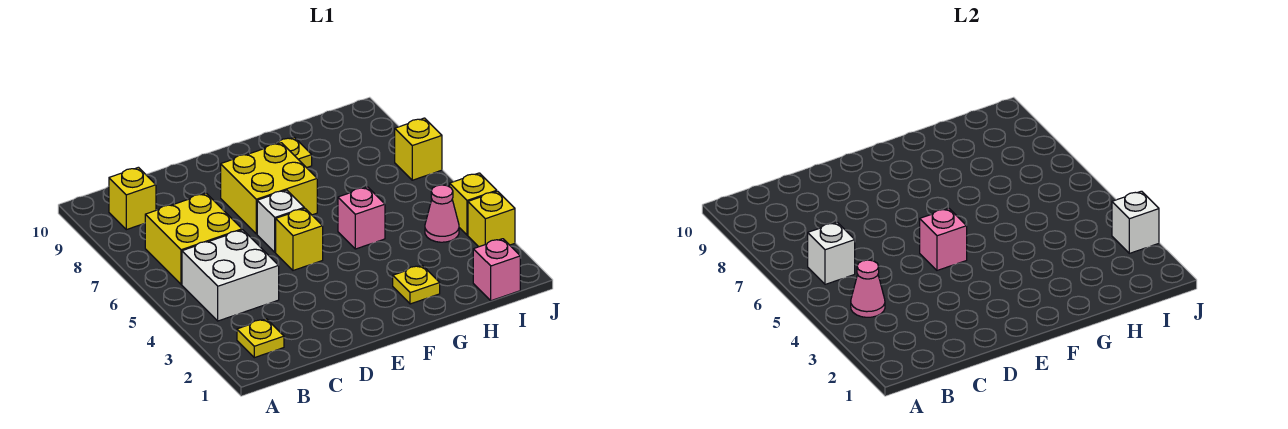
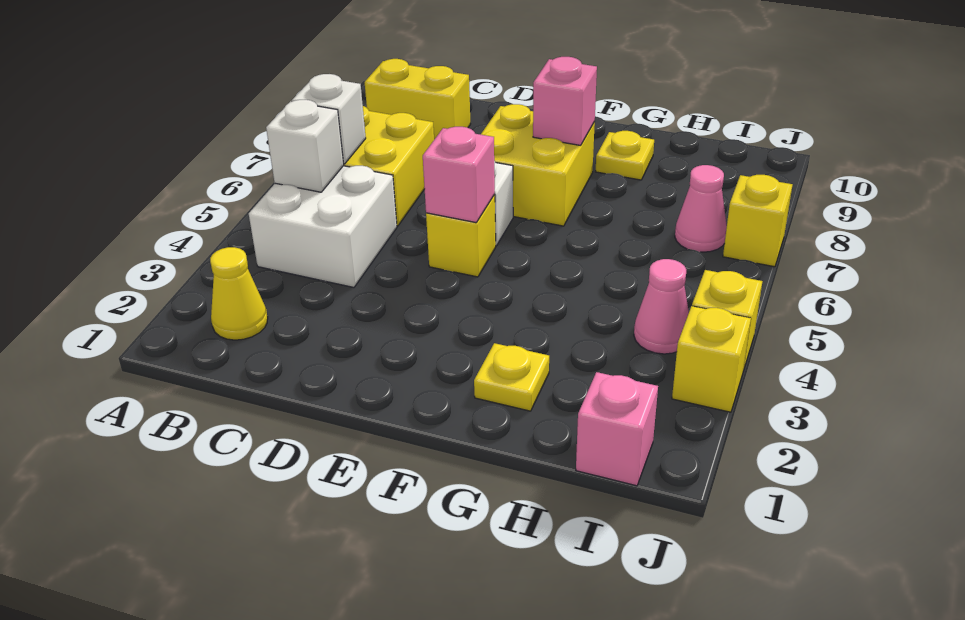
yellow plate B2 level 1 -> yellow cone B2 level 1
pink cone B4 level 2 -> pink cone I7 level 1
yellow brick B9 level 1 -> yellow brick B9:C9 level 1
pink brick G5 level 1 -> pink brick F8 level 2
white brick J3 level 2 -> white brick B5 level 2

